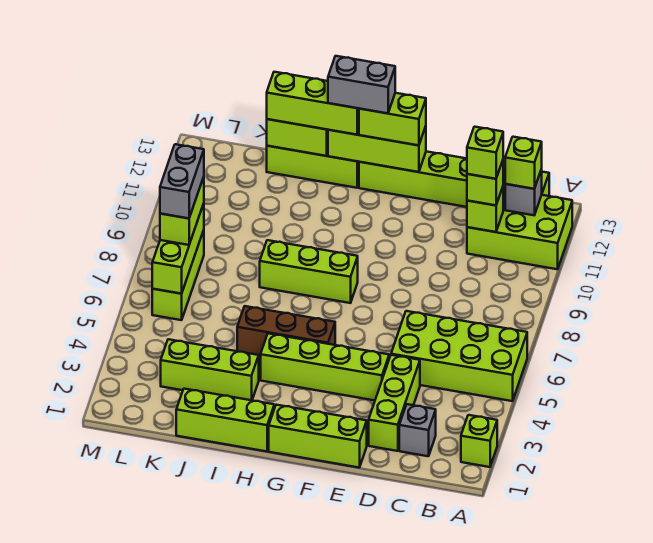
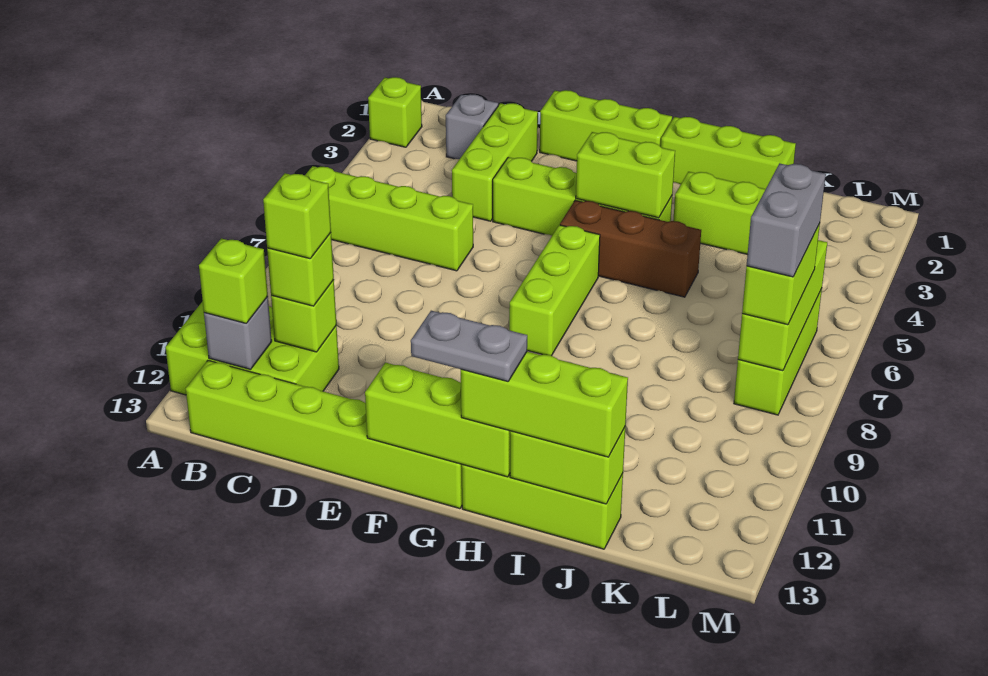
lime brick A5:D6 level 1 -> lime brick A6:D6 level 1
lime brick F13:G13 level 3 -> lime brick G4:H4 level 2
lime brick G8:I8 level 1 -> lime brick G6:G8 level 1
grey brick G13:H13 level 4 -> grey plate G13:H13 level 4

